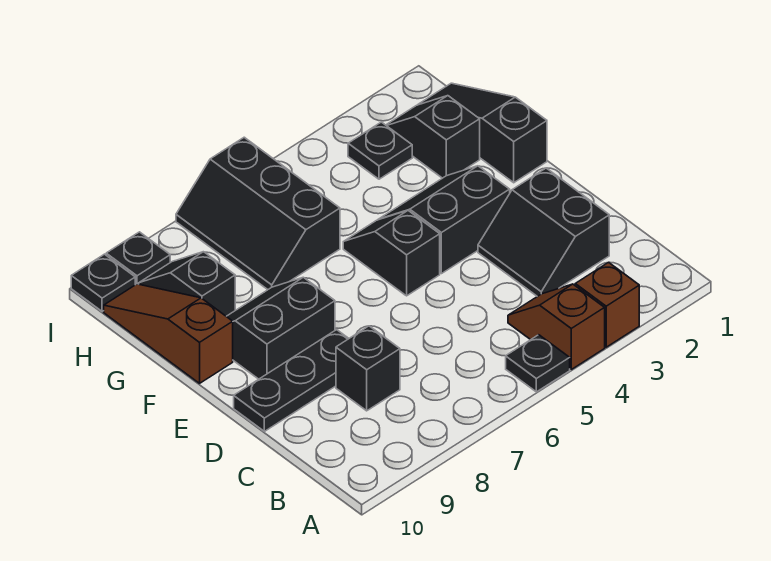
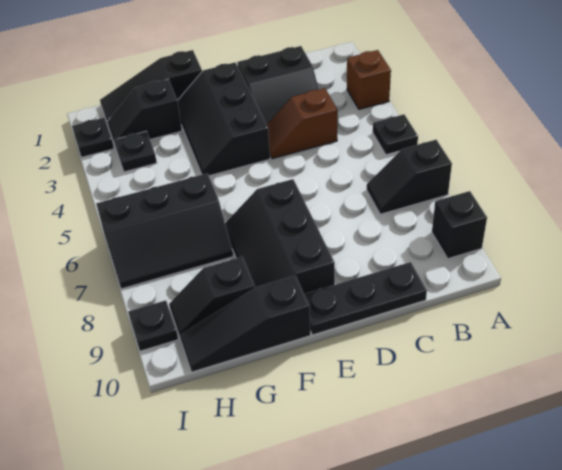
brown slope A4:B4 level 1 top A -> brown slope C4:D4 level 1 top C
black brick C8 level 1 -> black brick A9 level 1
black plate D8:D10 level 1 -> black plate C10:E10 level 1
black slope E3:F4 level 1 top E -> black slope E2:F4 level 1 top E
black slope E5:F5 level 1 top E -> black slope A7:B7 level 1 top A
black slope E8:F9 level 1 top E -> black slope E7:F9 level 1 top E
brown slope F10:H10 level 1 top F -> black slope F10:H10 level 1 top F
black plate I10 level 1 -> black plate I2 level 1

